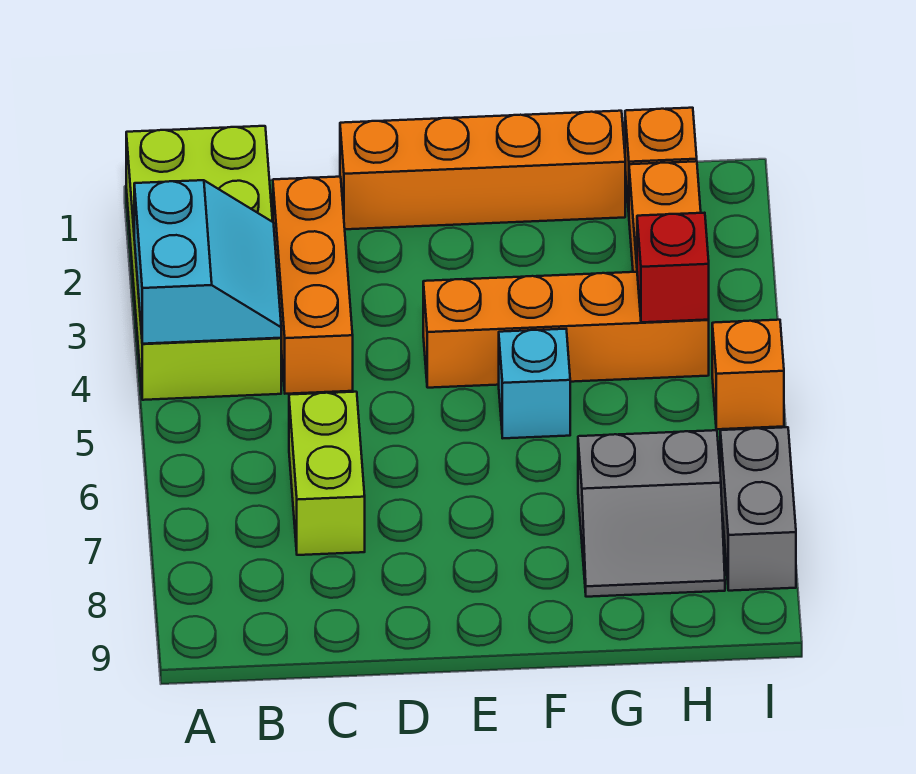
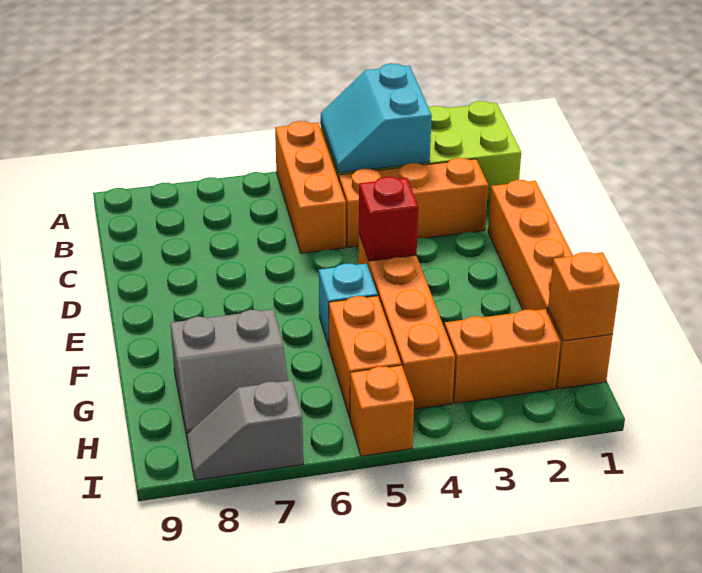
cyan slope A3:B4 level 2 top A -> cyan slope A3:B4 level 2 top 3
none -> orange brick A5:C5 level 1
lime brick C6:C7 level 1 -> none
none -> orange brick G5:H5 level 1
grey slope G7:H8 level 1 top 7 -> grey slope G7:H8 level 1 top G
none -> orange brick H1 level 2
red brick H4 level 2 -> red brick E4 level 2
grey brick I7:I8 level 1 -> grey slope I7:I8 level 1 top 7

